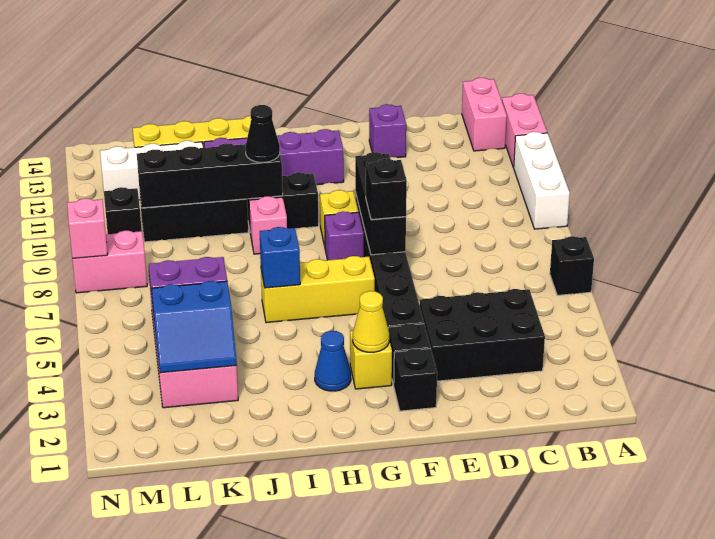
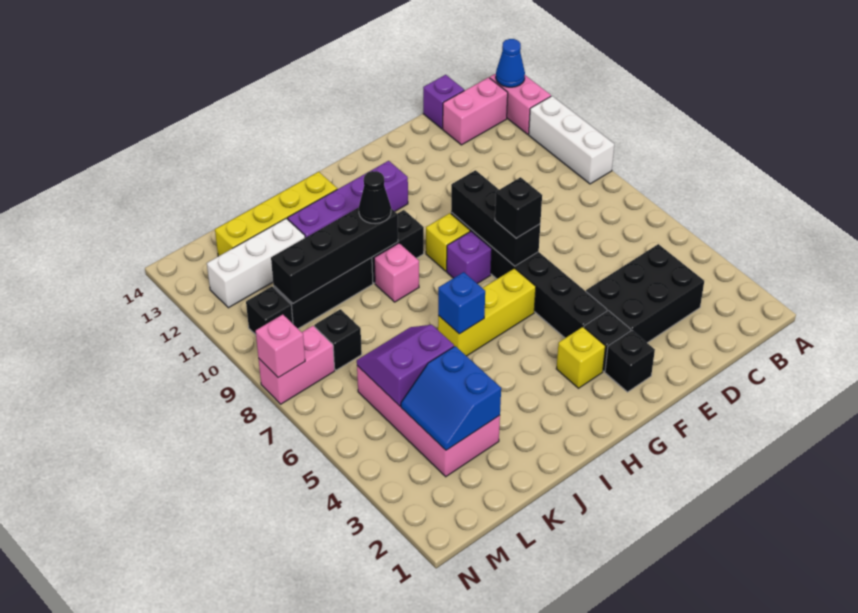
black brick A6 level 1 -> black brick L8 level 1
pink brick B13:B14 level 1 -> pink brick B13:C13 level 1
purple brick E13 level 1 -> purple brick C14 level 1
yellow cone G3 level 2 -> none
blue cone H3 level 1 -> blue cone A13 level 2
blue slope K3:L4 level 2 top 4 -> blue slope K3:L4 level 2 top K

